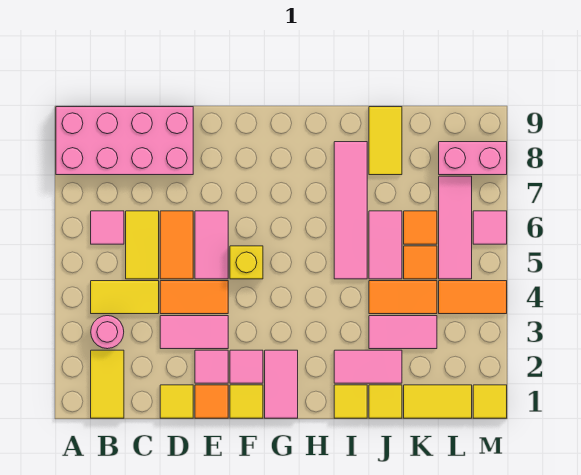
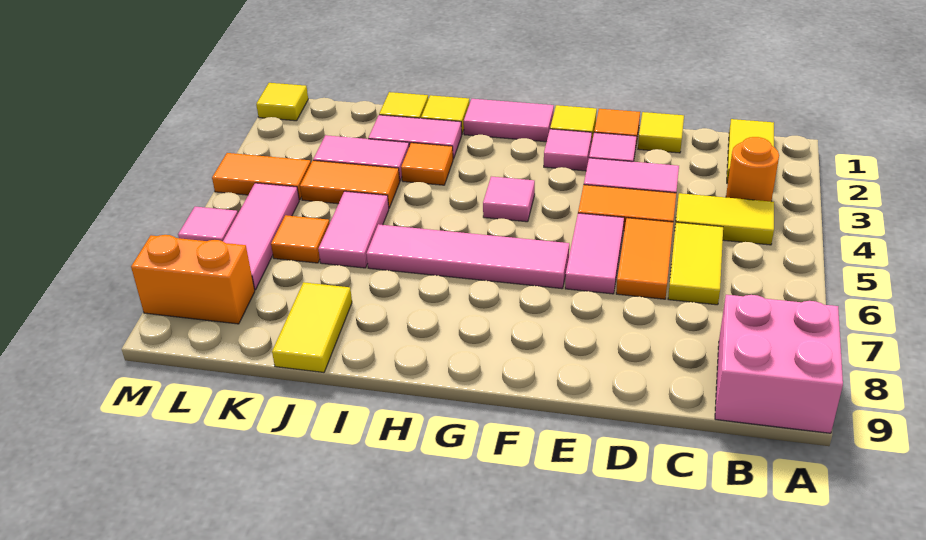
pink brick A8:D9 level 1 -> pink brick A8:B9 level 1
pink round brick B3 level 1 -> orange round brick B3 level 1
pink tile B6 level 1 -> pink tile G4 level 1
yellow brick F5 level 1 -> none
pink tile G1:G2 level 1 -> pink tile G1:H1 level 1
pink tile I5:I8 level 1 -> pink tile F6:I6 level 1
yellow tile K1:L1 level 1 -> none
orange tile K5 level 1 -> orange tile I3 level 1
pink brick L8:M8 level 1 -> orange brick L8:M8 level 1

